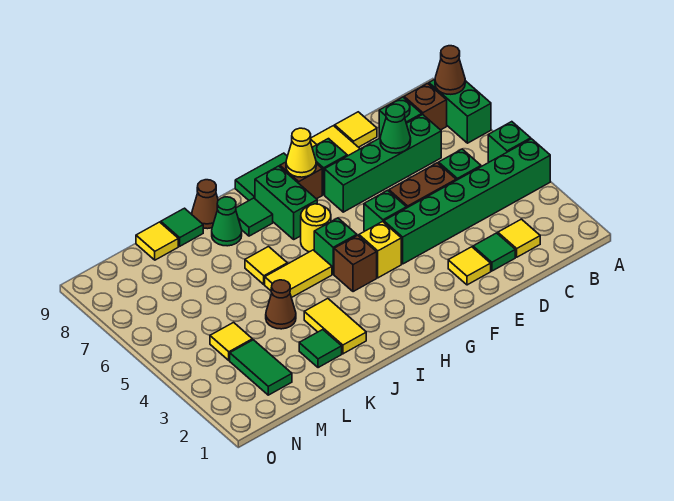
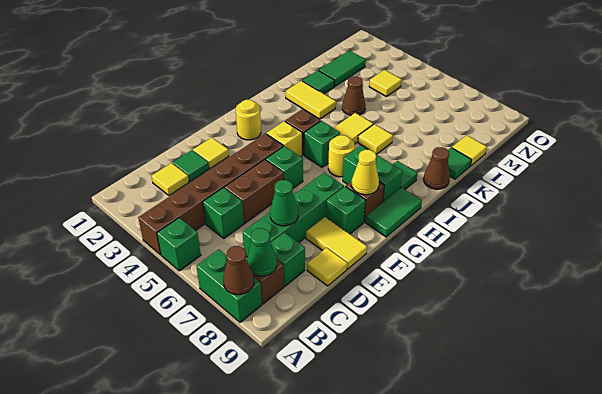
green brick A4:F4 level 1 -> brown brick A4:F4 level 1
none -> yellow round brick G2 level 1
green cone J8 level 1 -> green cone B8 level 2
green tile M2:M3 level 1 -> green tile L2:M2 level 1

